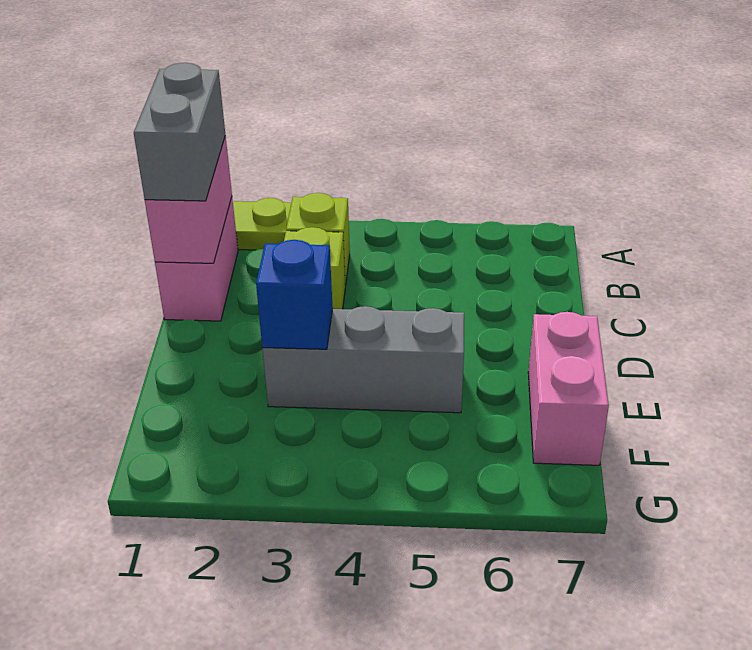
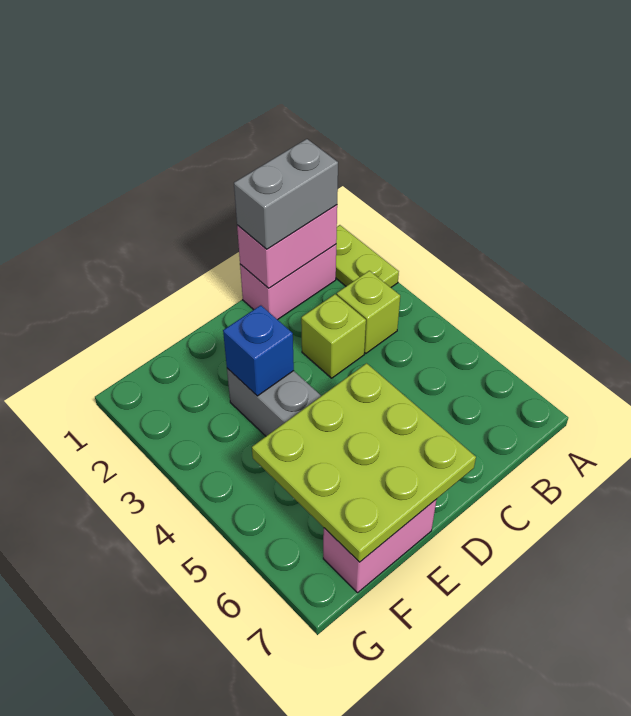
none -> lime plate D5:F7 level 2

